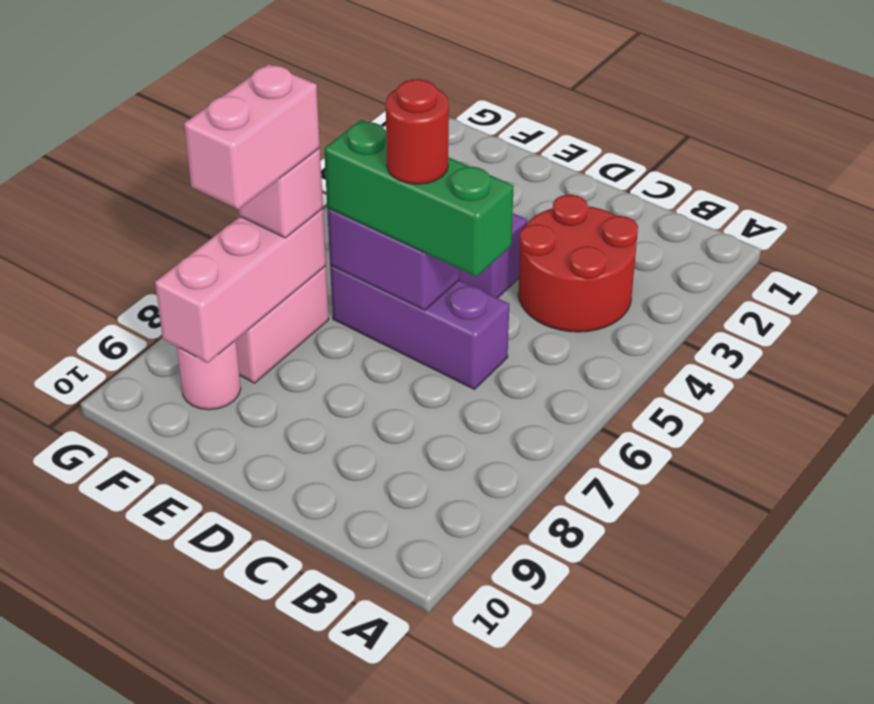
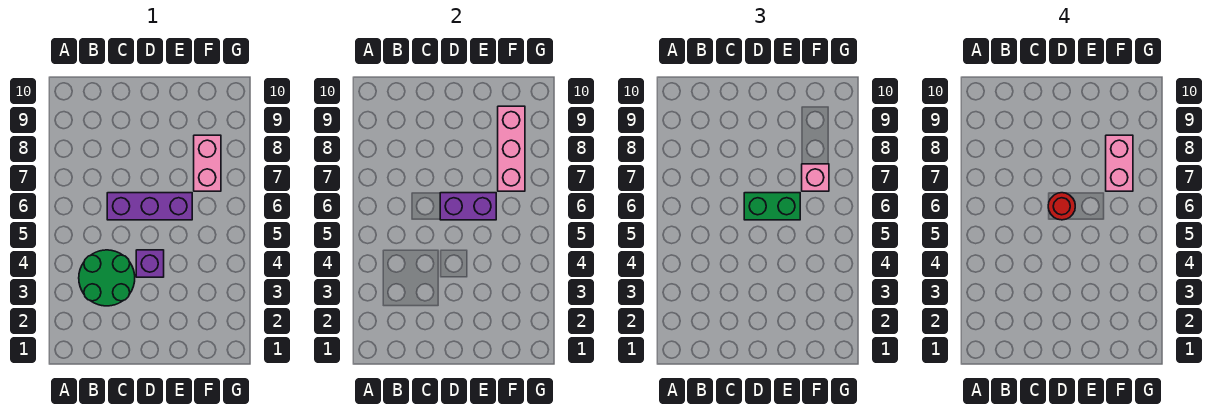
red round brick B3:C4 level 1 -> green round brick B3:C4 level 1
green brick C6:E6 level 3 -> green brick D6:E6 level 3
pink round brick F9 level 1 -> none

